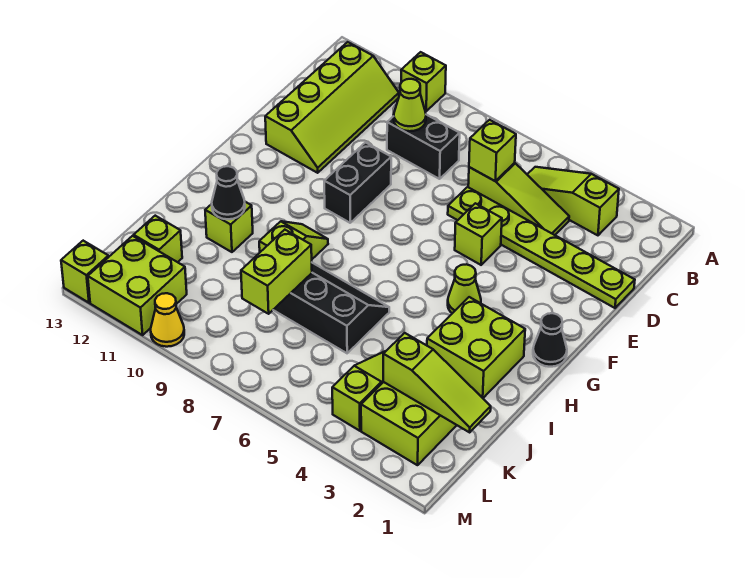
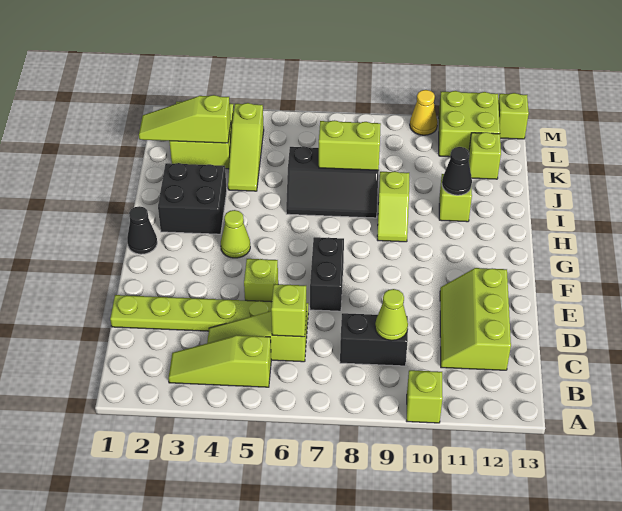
lime slope B3:B5 level 1 top 3 -> lime slope B3:B5 level 1 top 5
lime slope B11:E12 level 1 top 12 -> lime slope C11:E12 level 1 top 12
black brick E9:F9 level 1 -> black brick E7:F7 level 1
lime brick H2:I3 level 1 -> black brick H2:I3 level 1
lime brick J8:K8 level 2 -> lime brick J7:J8 level 2

